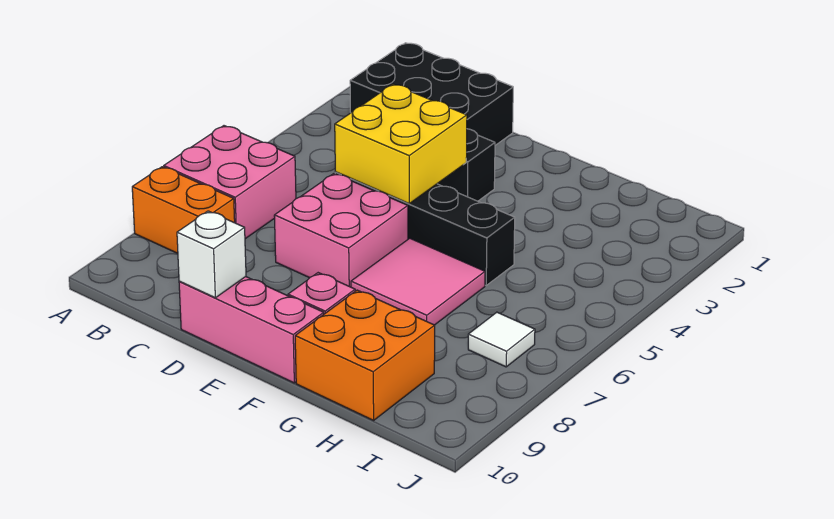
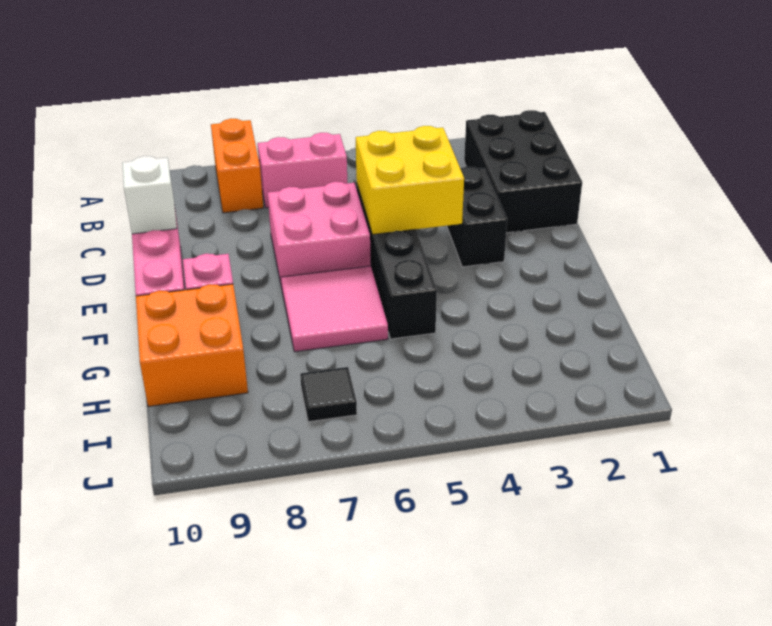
pink brick A6:B7 level 1 -> pink brick B6:B7 level 1
white tile I7 level 1 -> black tile I7 level 1

